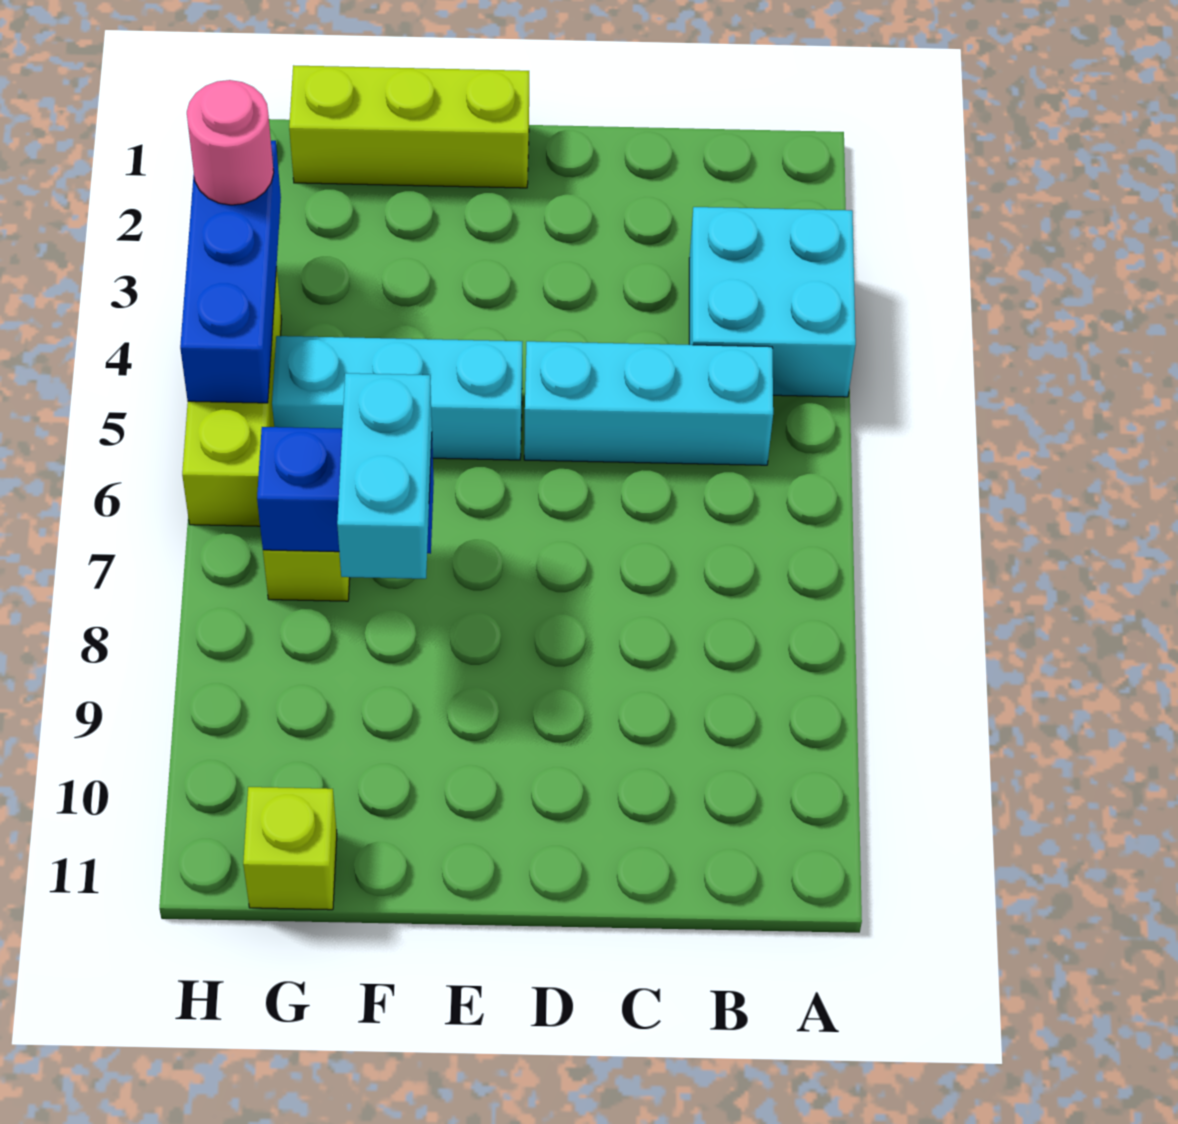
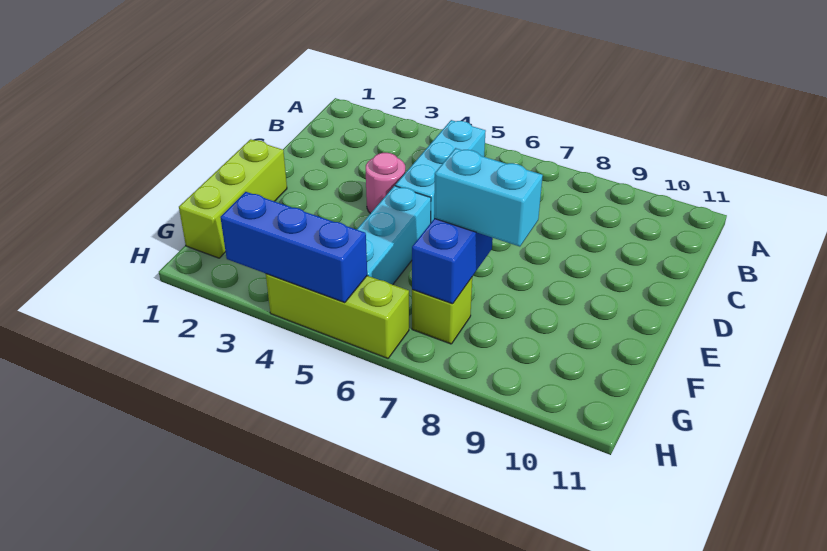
cyan brick A3:B4 level 1 -> none
lime brick G11 level 1 -> none
pink round brick H3 level 3 -> pink round brick D4 level 1

